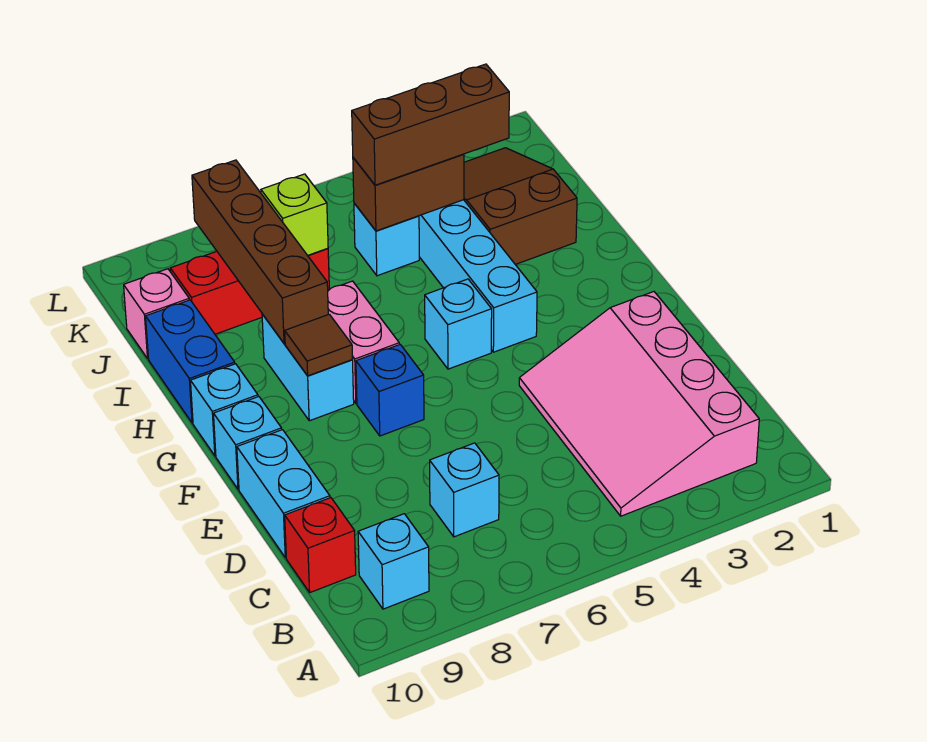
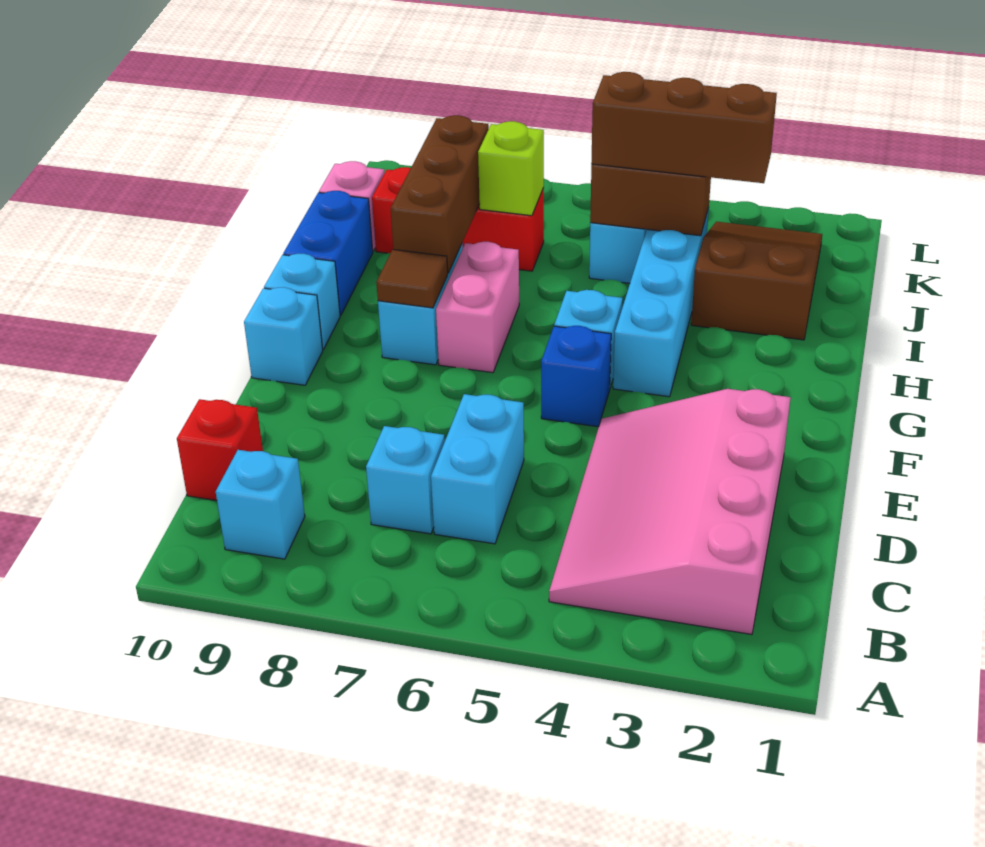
cyan brick D10:E10 level 1 -> cyan brick C6:D6 level 1
blue brick F7 level 1 -> blue brick F5 level 1
brown brick H8:K8 level 2 -> brown brick H8:J8 level 2

